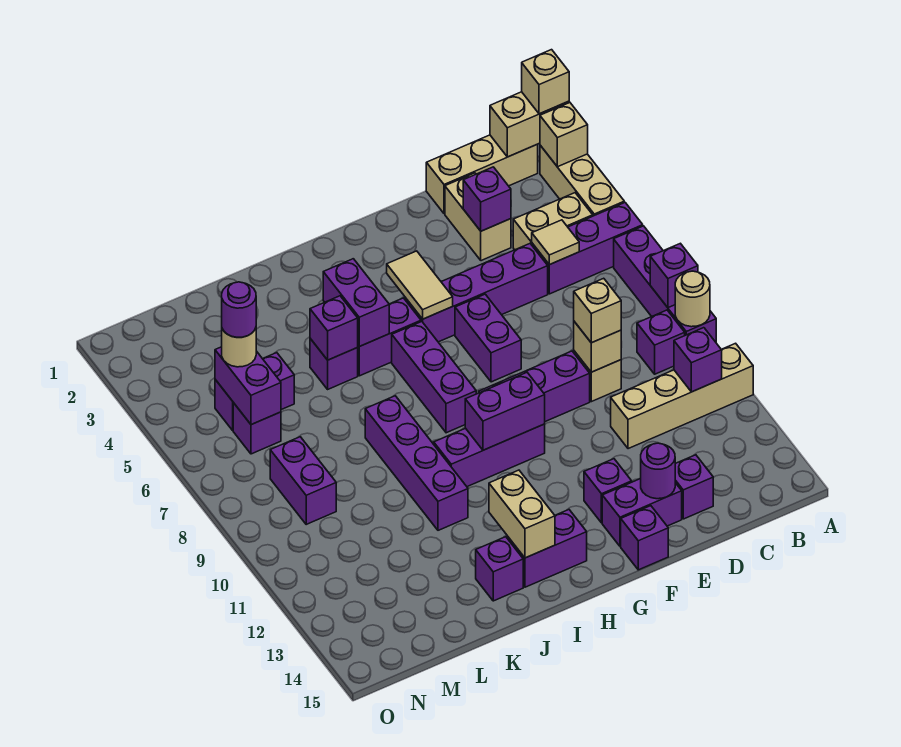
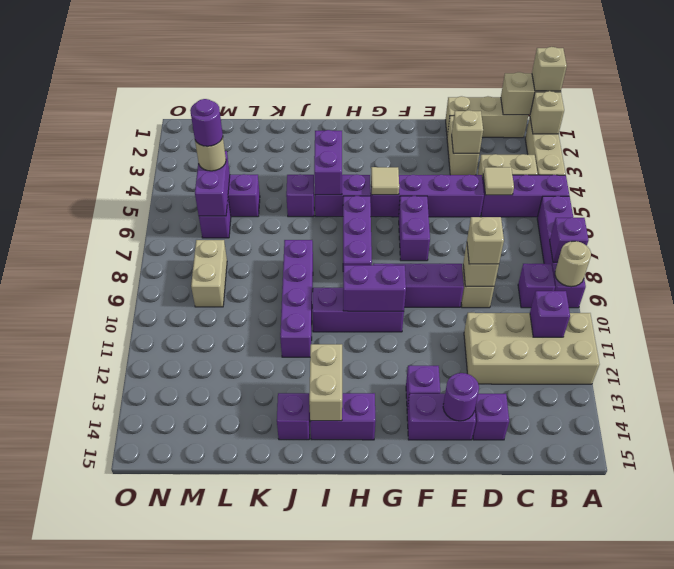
tan brick A11:D11 level 1 -> tan brick A11:D12 level 1
purple brick D3 level 2 -> tan brick D3 level 2
purple brick F15 level 1 -> none
tan tile G4:G5 level 2 -> tan tile G5 level 2
purple brick J5 level 2 -> none
purple brick M8:M9 level 1 -> tan brick M8:M9 level 1

